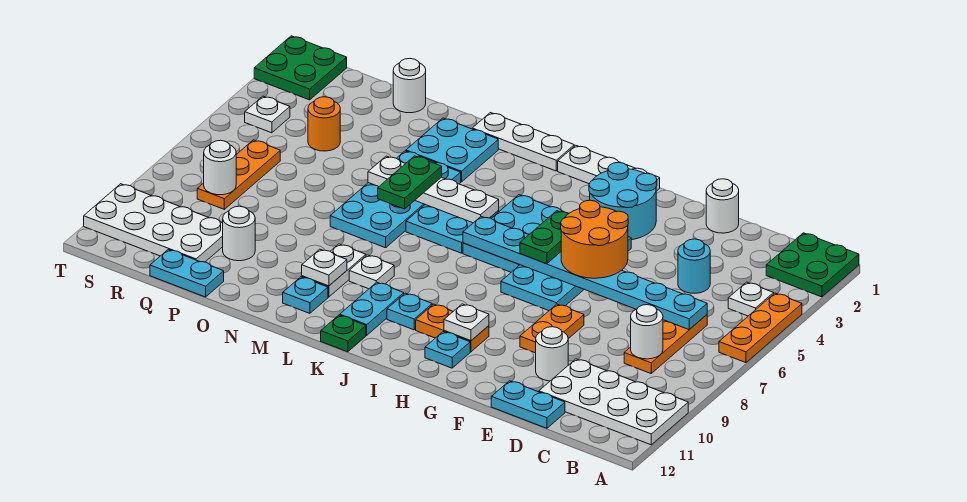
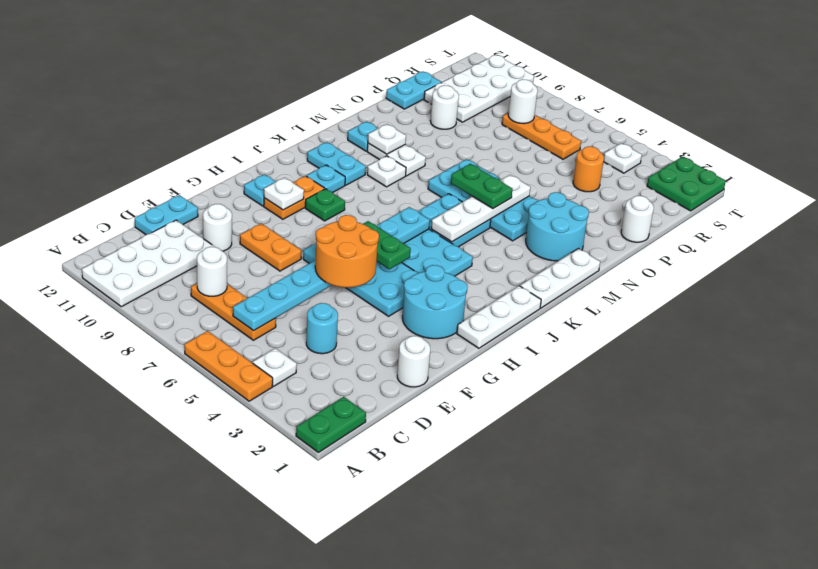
green plate A1:B2 level 1 -> green plate A1:B1 level 1
green plate K12 level 1 -> green plate I9 level 1
cyan plate M2:N3 level 1 -> cyan round brick M2:N3 level 1

